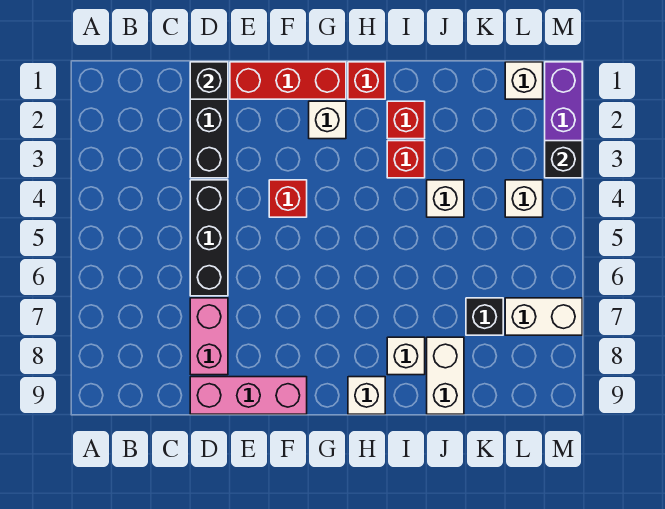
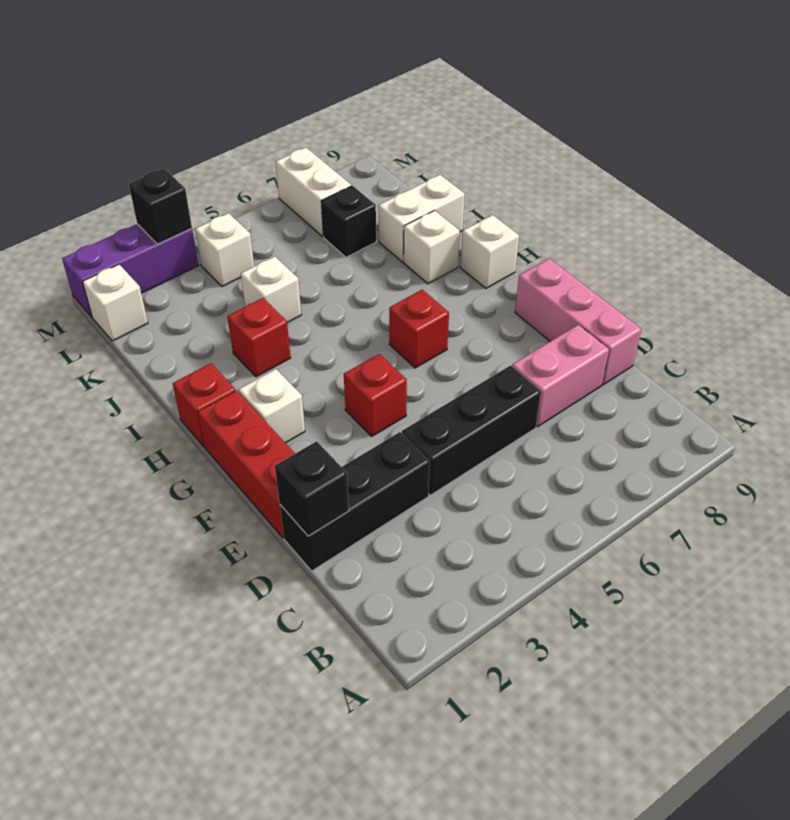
red brick I2 level 1 -> red brick G6 level 1

